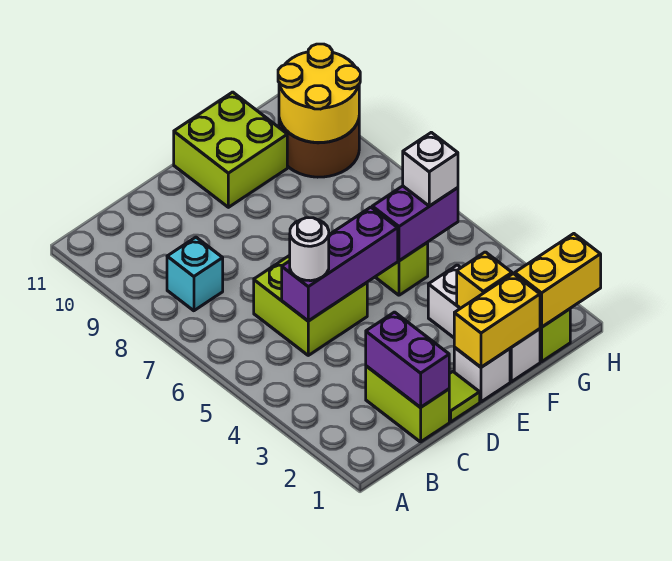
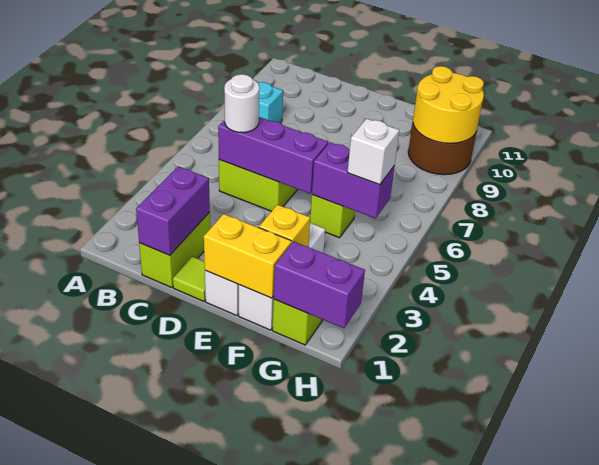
lime brick E10:F11 level 1 -> none
yellow brick G1:H1 level 2 -> purple brick G1:H1 level 2

